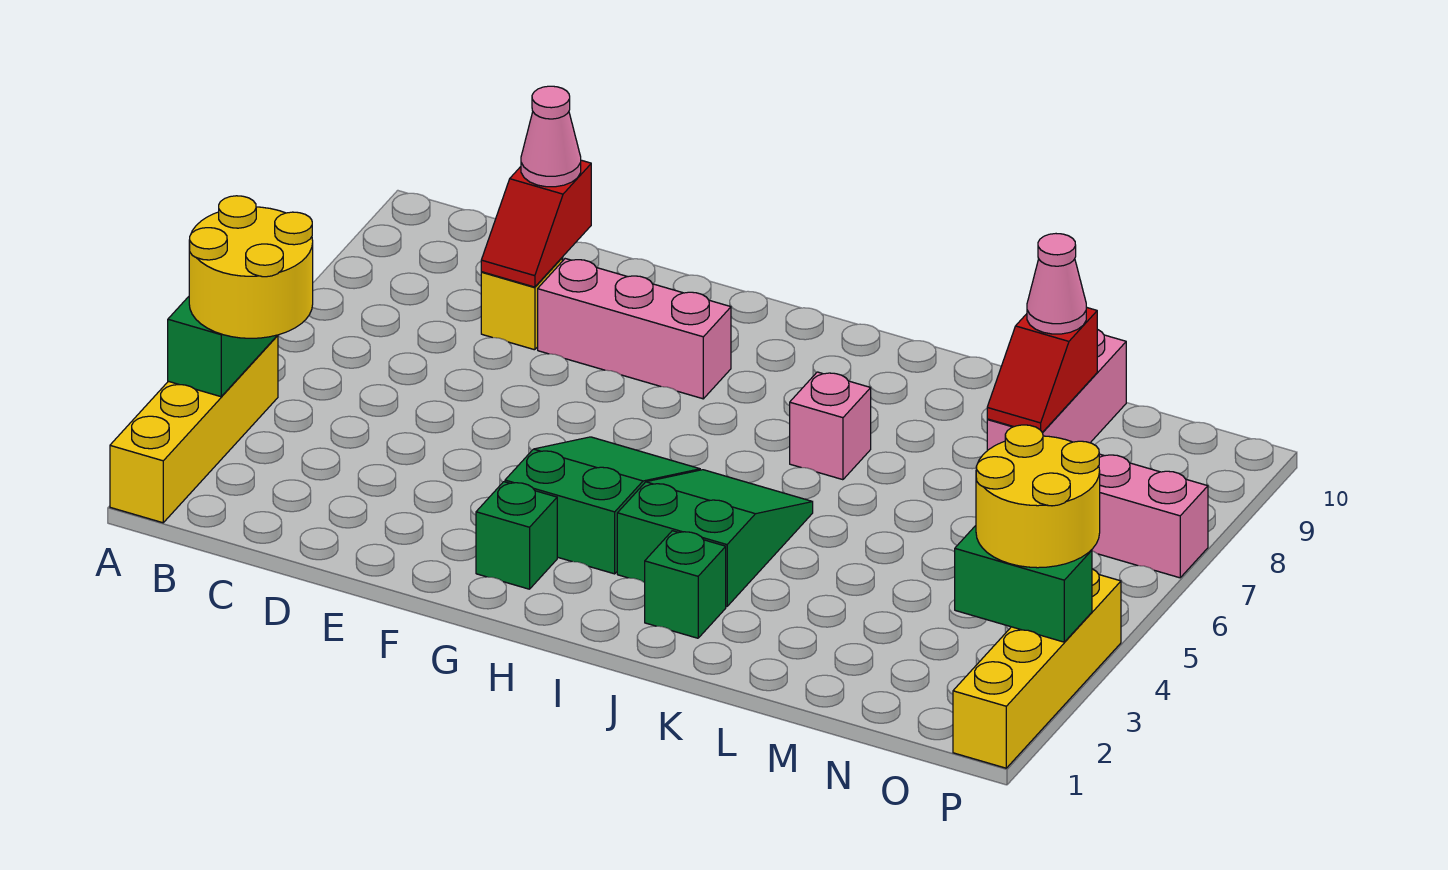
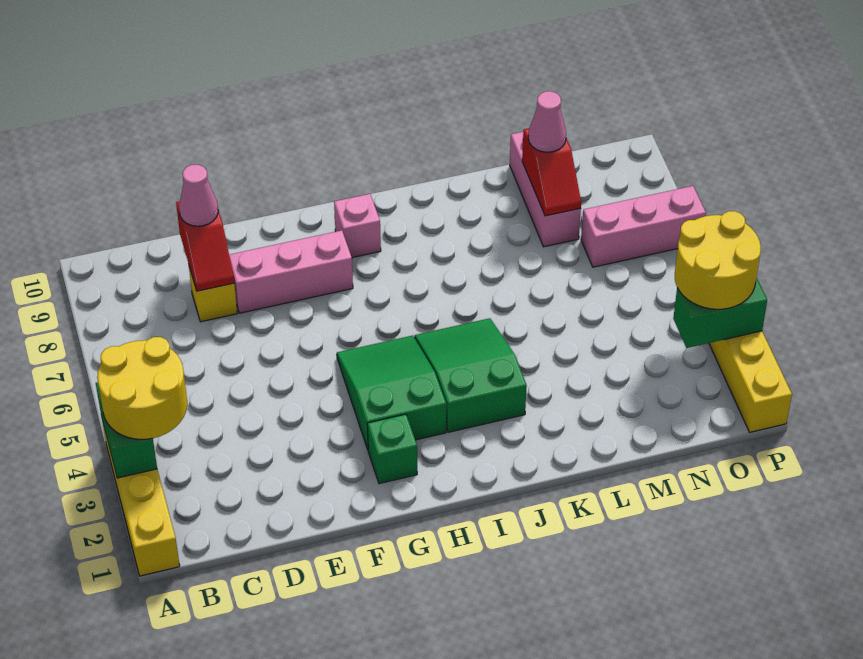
green brick J2 level 1 -> none
pink brick J7 level 1 -> pink brick H9 level 1

